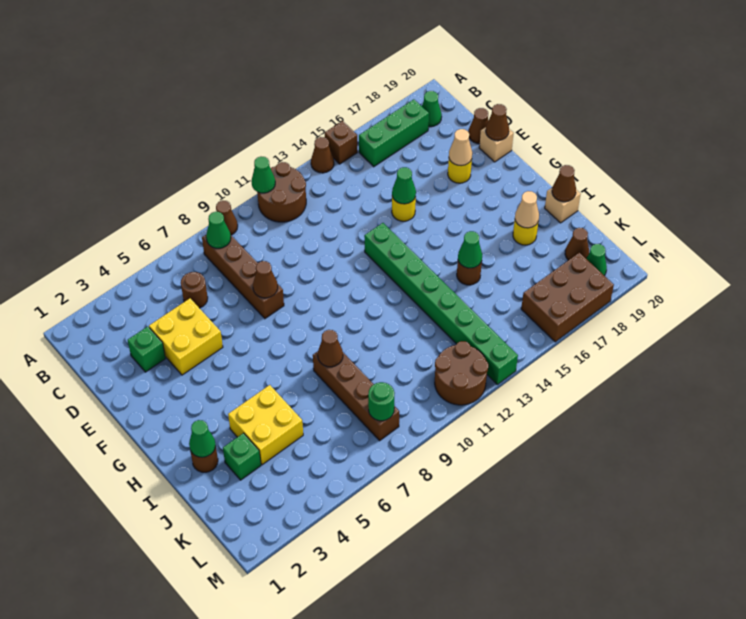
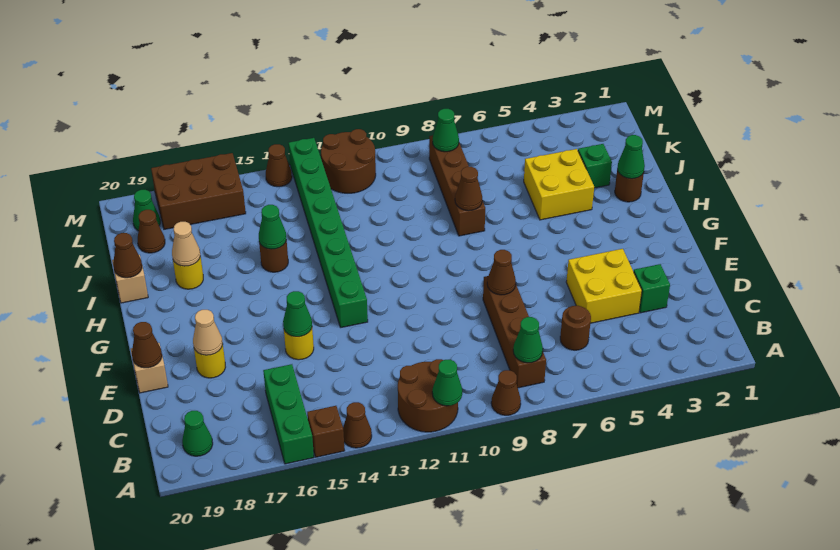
green brick B16:B18 level 1 -> green brick A16:C16 level 1
brown cone D20 level 1 -> brown cone M14 level 1
green round brick L8 level 2 -> green cone L8 level 2

